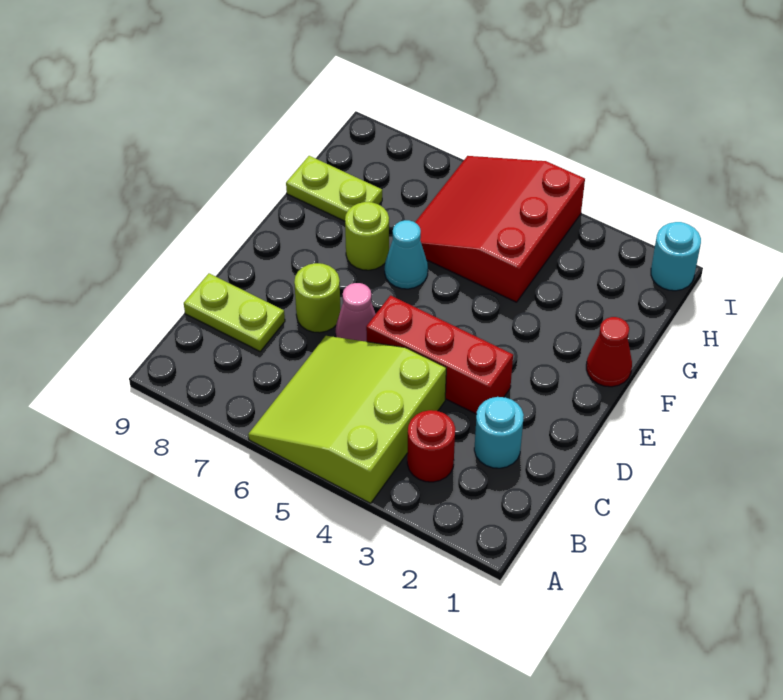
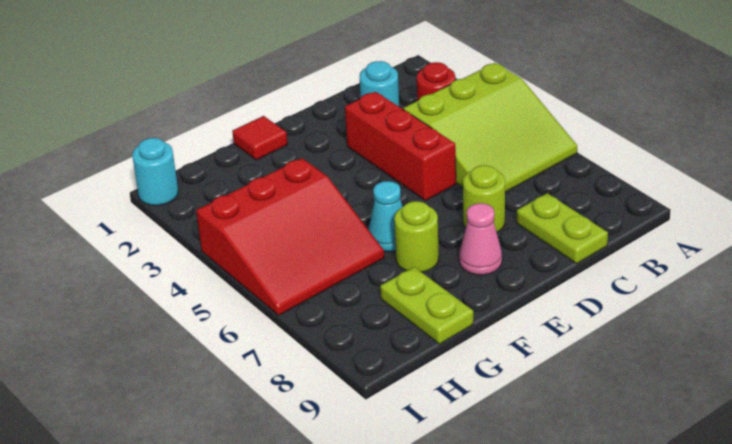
pink cone D6 level 1 -> pink cone E8 level 1
red cone F1 level 1 -> red tile F1 level 1

